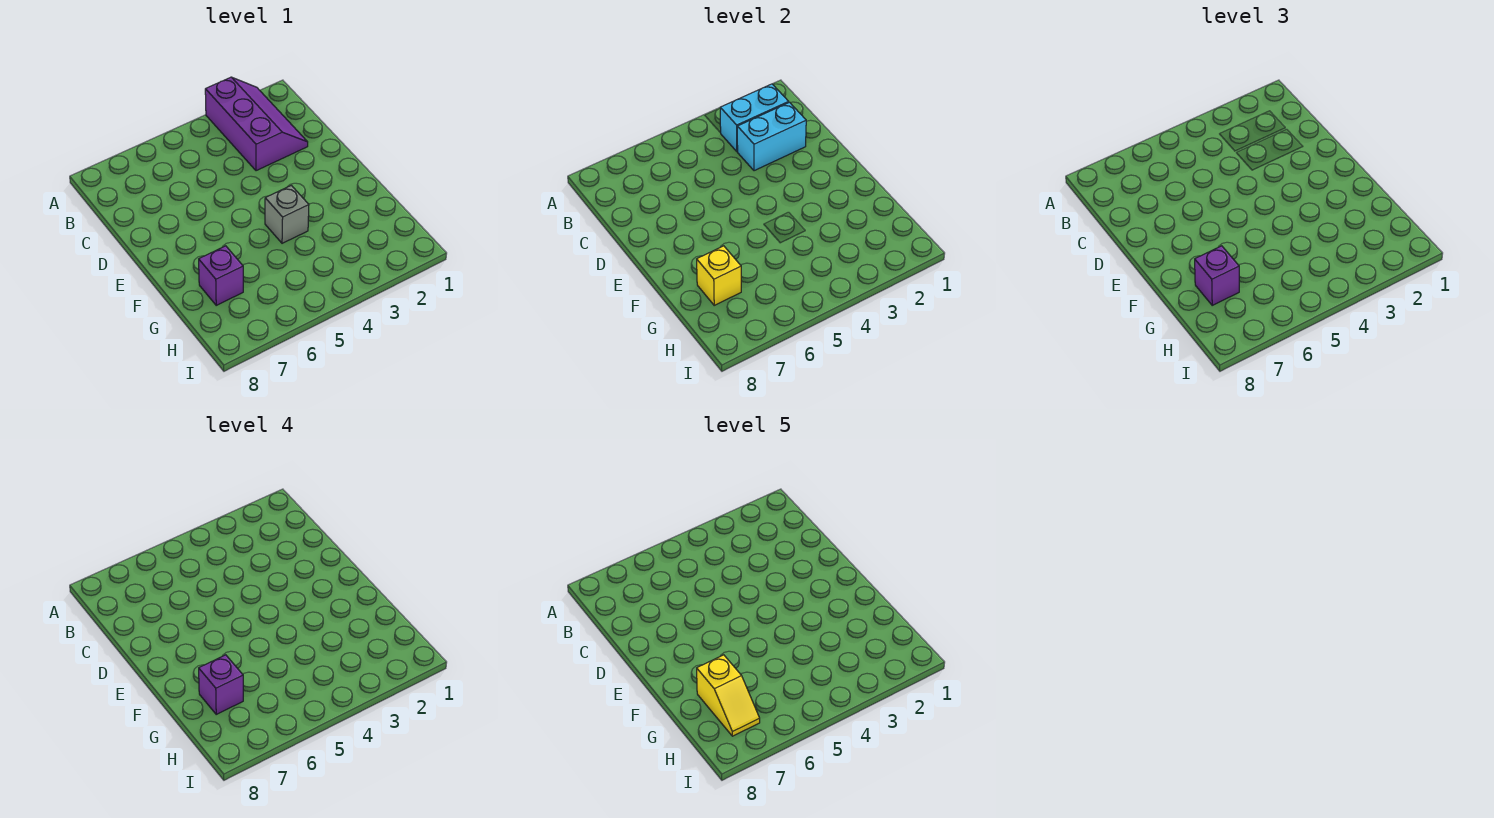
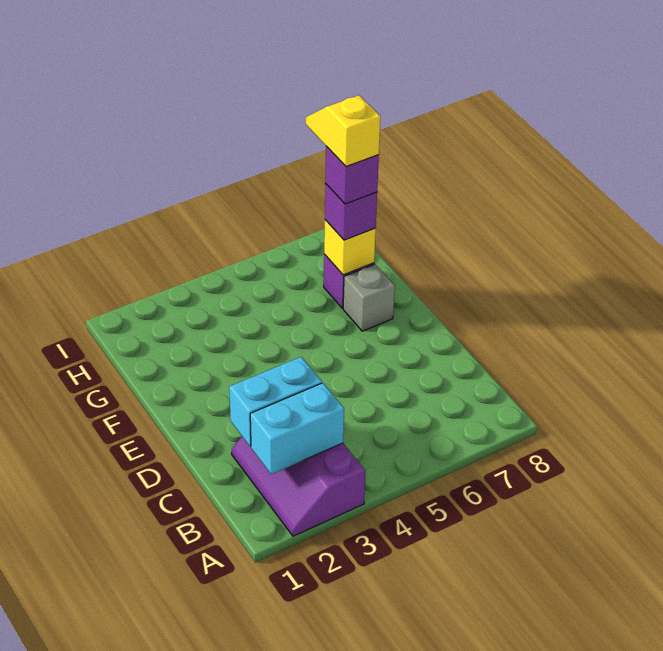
grey brick F4 level 1 -> grey brick F7 level 1

